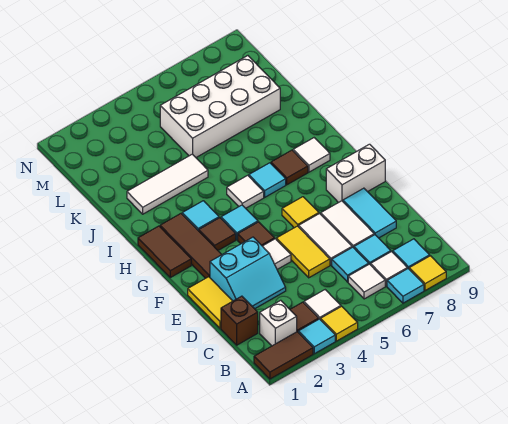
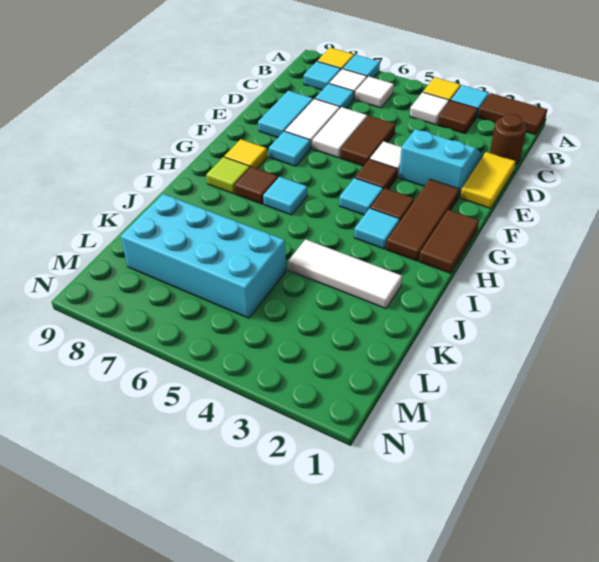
white brick B2 level 1 -> none
brown brick C1 level 1 -> brown round brick C1 level 1
cyan tile C6 level 1 -> cyan tile F7 level 1
yellow tile D5:E5 level 1 -> brown tile D5:E5 level 1
yellow tile F6 level 1 -> yellow tile G8 level 1
white brick F8:F9 level 1 -> none
white tile H5 level 1 -> none
white tile H8 level 1 -> lime tile H8 level 1
white brick K5:L8 level 1 -> cyan brick K5:L8 level 1

